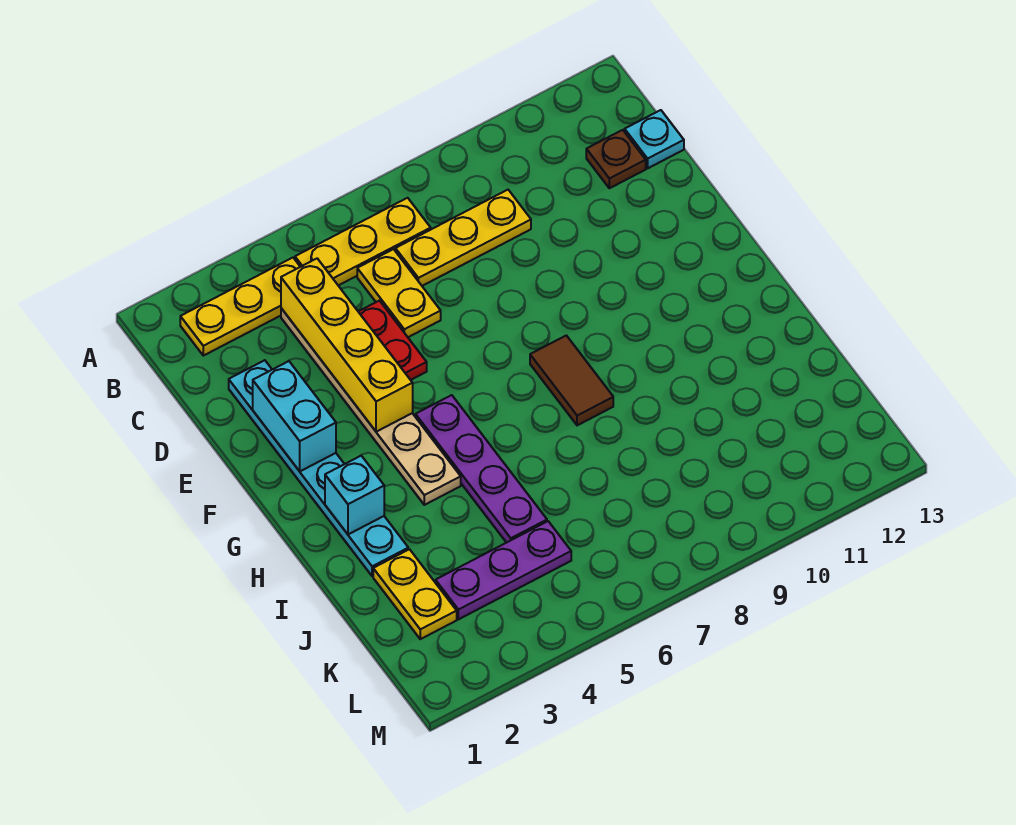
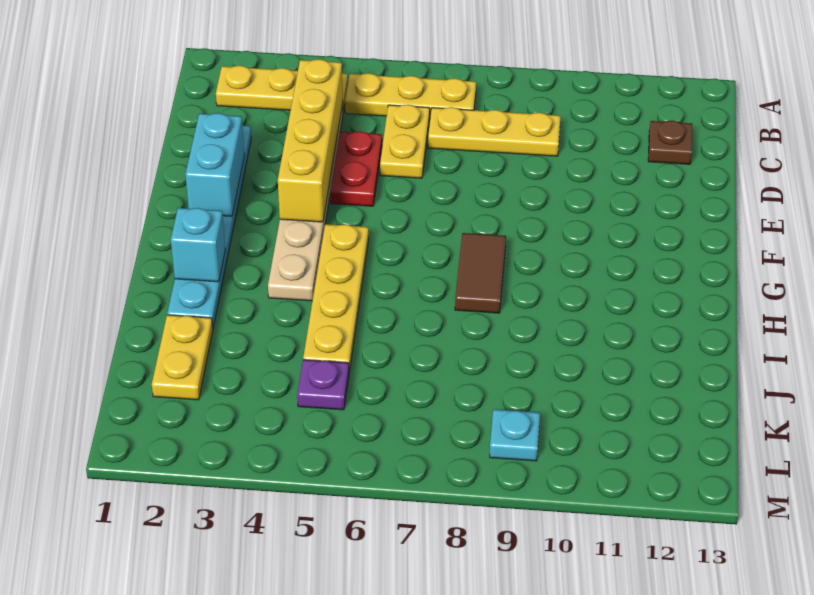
cyan plate C13 level 1 -> cyan plate L9 level 1
purple plate G5:J5 level 1 -> yellow plate G5:J5 level 1
purple plate K3:K5 level 1 -> purple plate K5 level 1

